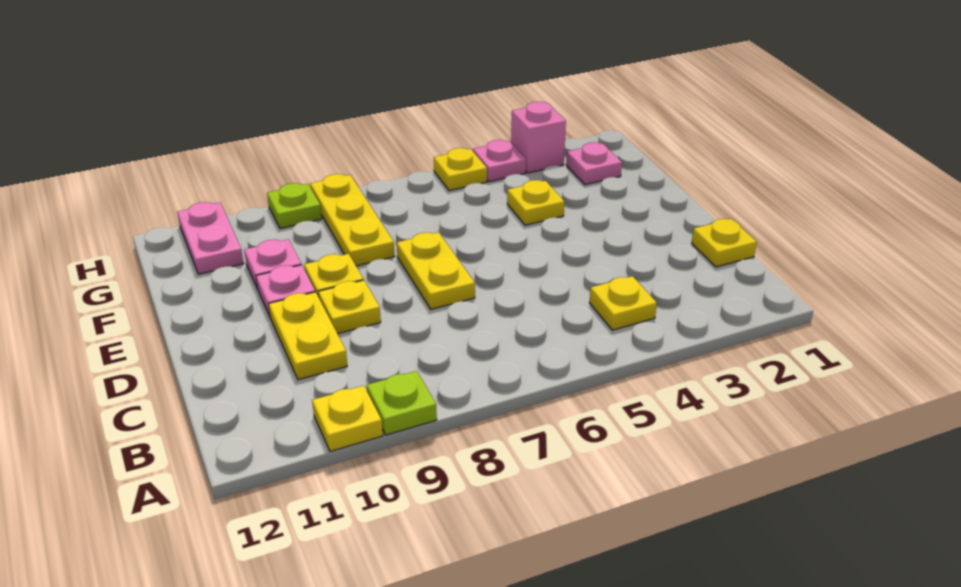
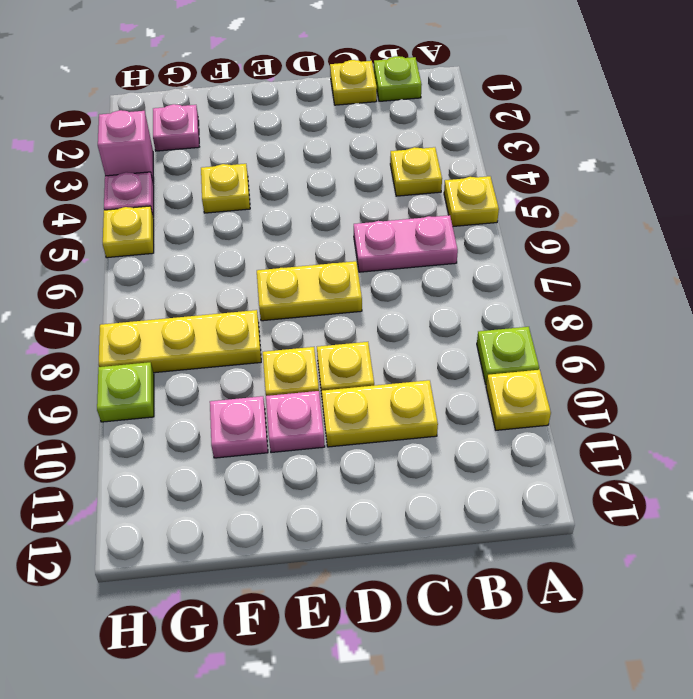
none -> yellow plate A5 level 1
none -> lime plate B1 level 1
pink plate G11:H11 level 1 -> pink plate B6:C6 level 1

